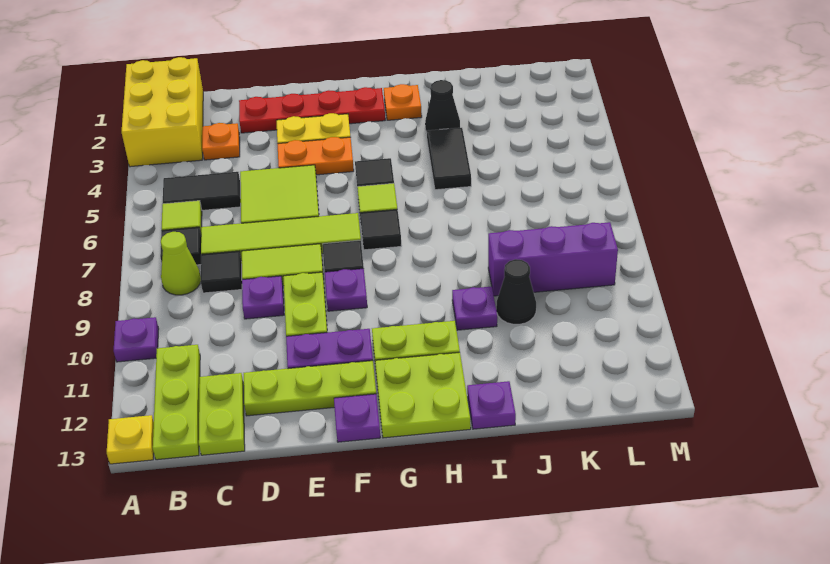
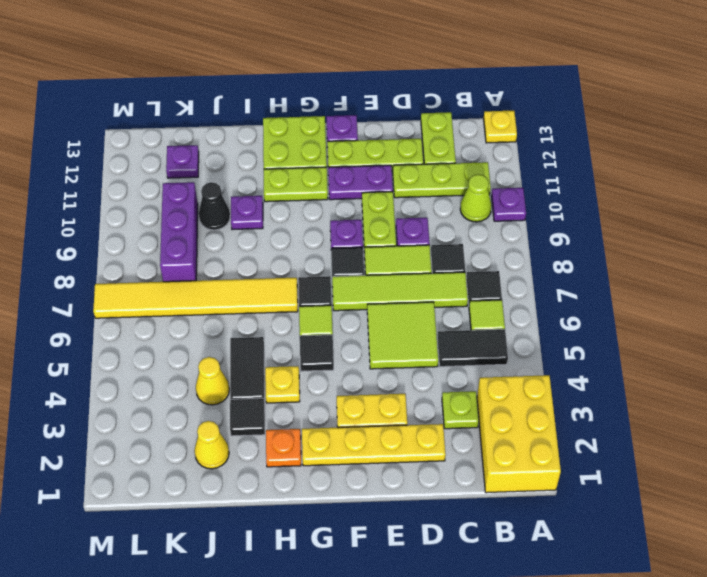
lime cone B8 level 1 -> lime cone B10 level 1
lime plate B11:B13 level 1 -> lime plate B11:D11 level 1
orange plate C3 level 1 -> lime plate C3 level 1
red plate D2:G2 level 1 -> yellow plate D2:G2 level 1
orange plate E4:F4 level 1 -> none
none -> yellow plate H4 level 1
none -> yellow tile H7:M7 level 1
black cone I3 level 1 -> black tile I3 level 1
purple plate I13 level 1 -> purple plate K12 level 1
none -> yellow cone J2 level 1
none -> yellow cone J4 level 1
purple brick J9:L9 level 1 -> purple brick K8:K10 level 1

